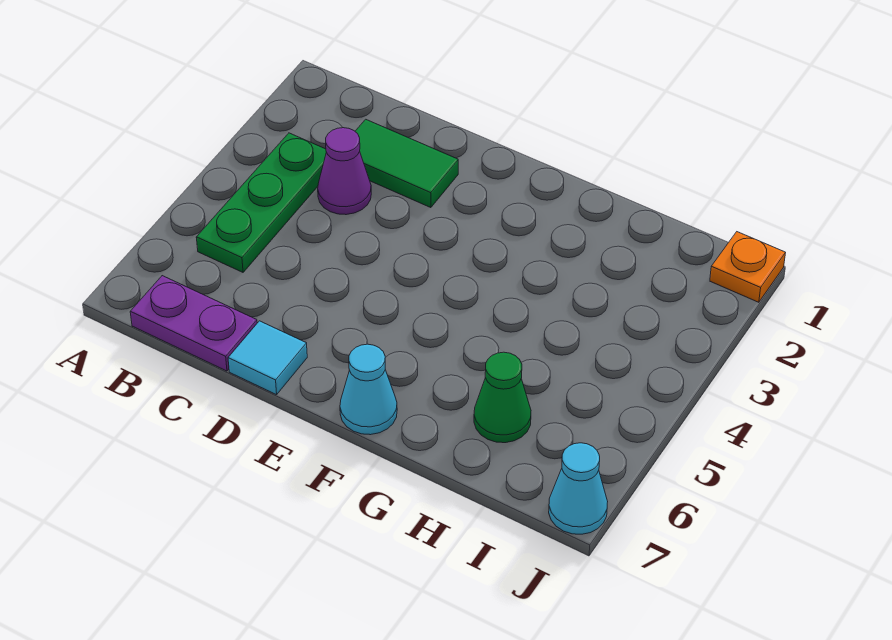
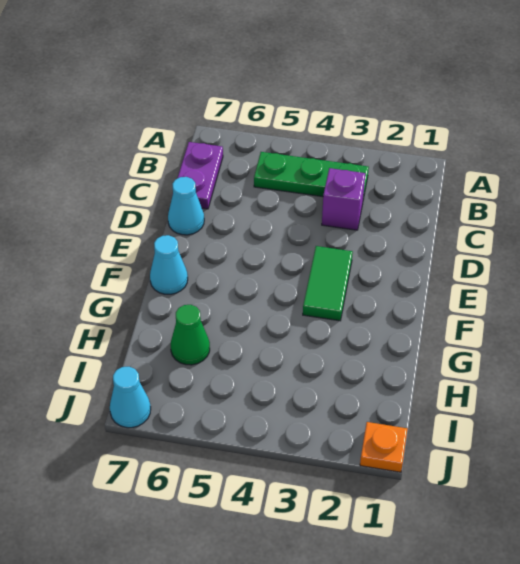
green tile C2:D2 level 1 -> green tile E3:F3 level 1
purple cone C3 level 1 -> purple brick C3 level 1
cyan tile D7 level 1 -> cyan cone D7 level 1

